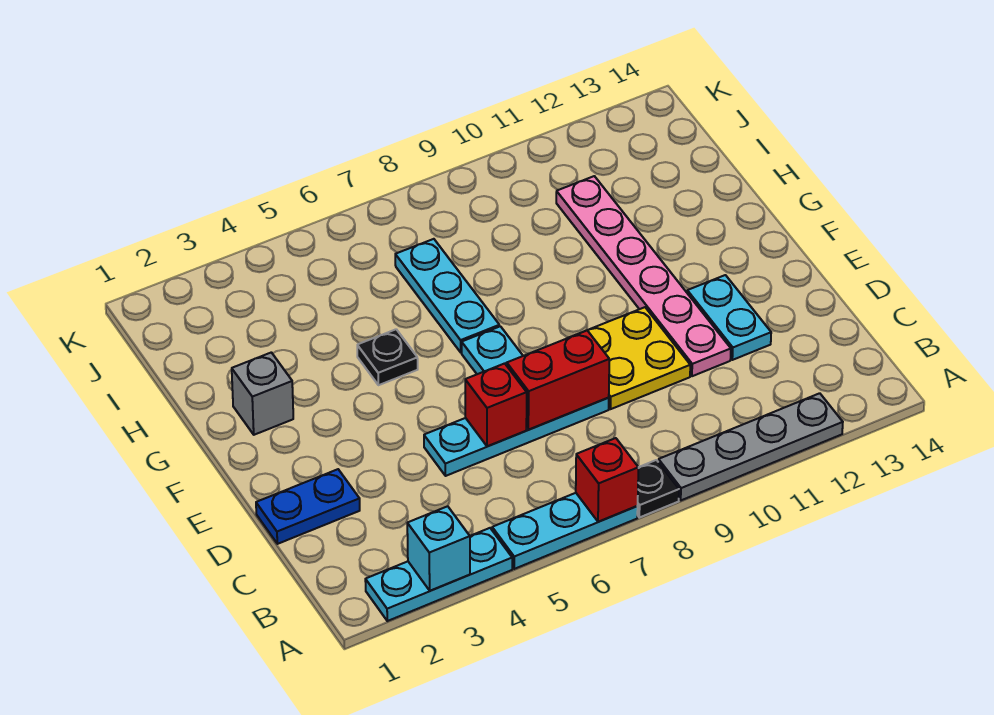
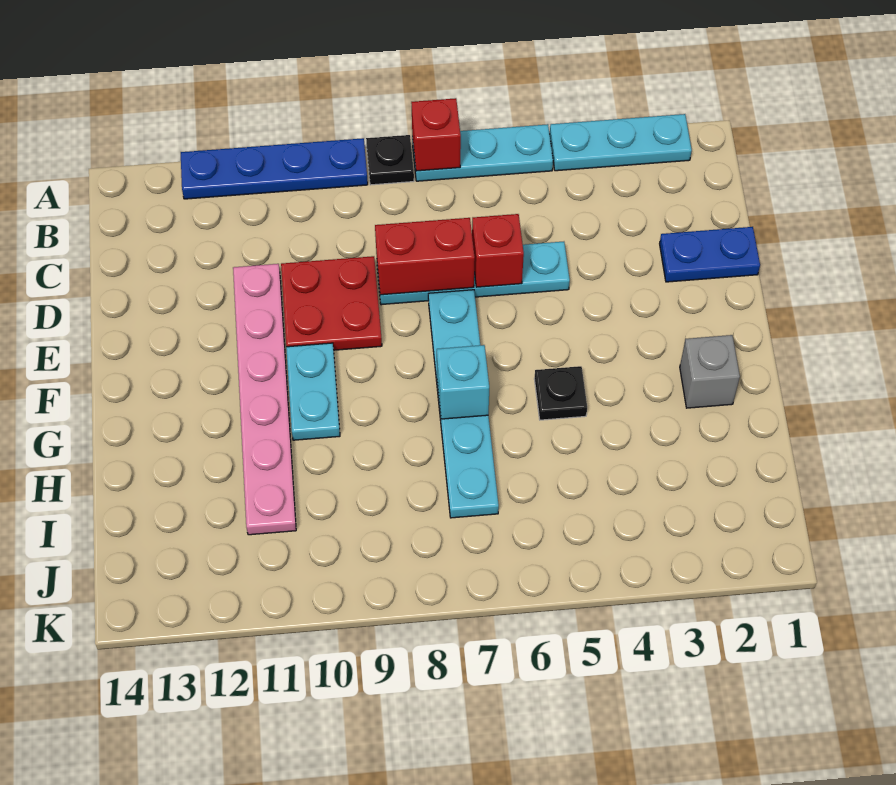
cyan brick A3 level 2 -> cyan brick G7 level 2
grey plate A9:A12 level 1 -> blue plate A9:A12 level 1
yellow plate D9:E10 level 1 -> red plate D9:E10 level 1
cyan plate D12:E12 level 1 -> cyan plate F10:G10 level 1

